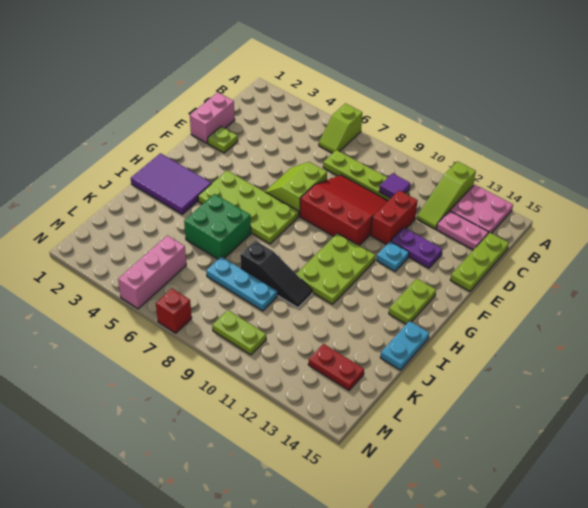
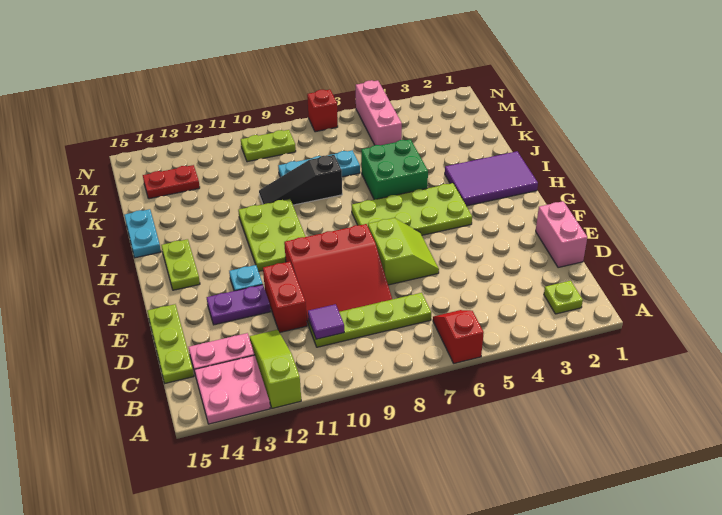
lime slope A6:B6 level 1 top A -> red slope A6:B6 level 1 top A
lime plate E2 level 1 -> lime plate B2 level 1

